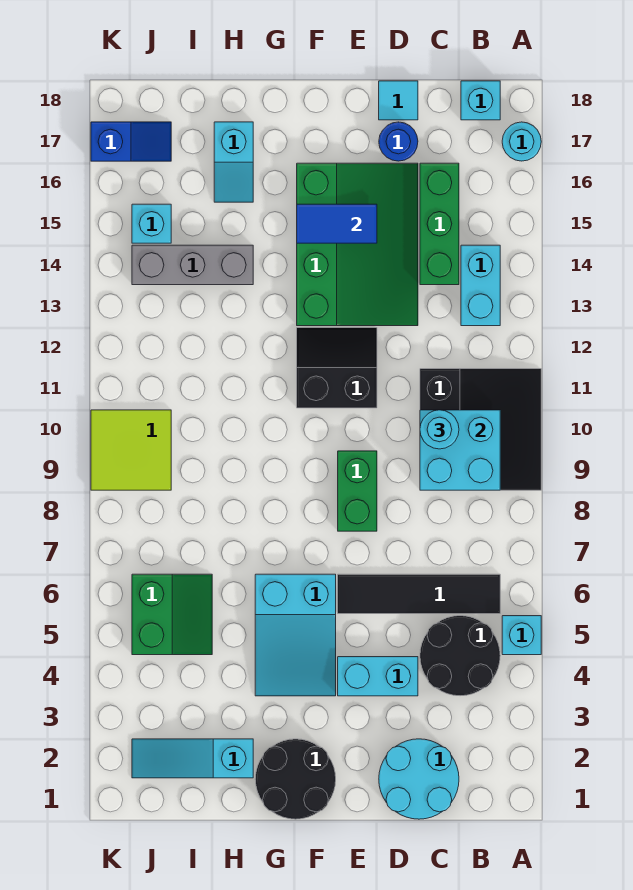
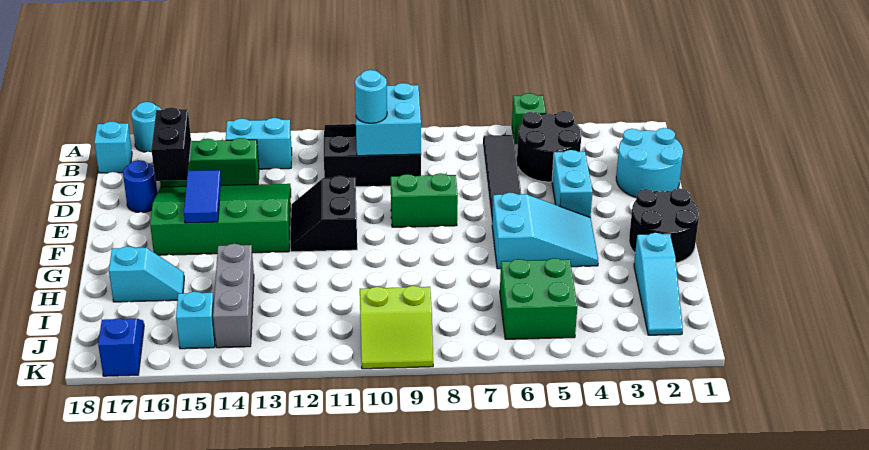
cyan brick A5 level 1 -> green brick A5 level 1
none -> black brick C16:D16 level 2
cyan tile D18 level 1 -> none
green slope I5:J6 level 1 top J -> green brick I5:J6 level 1
lime tile J9:K10 level 1 -> lime slope J9:K10 level 1 top J

